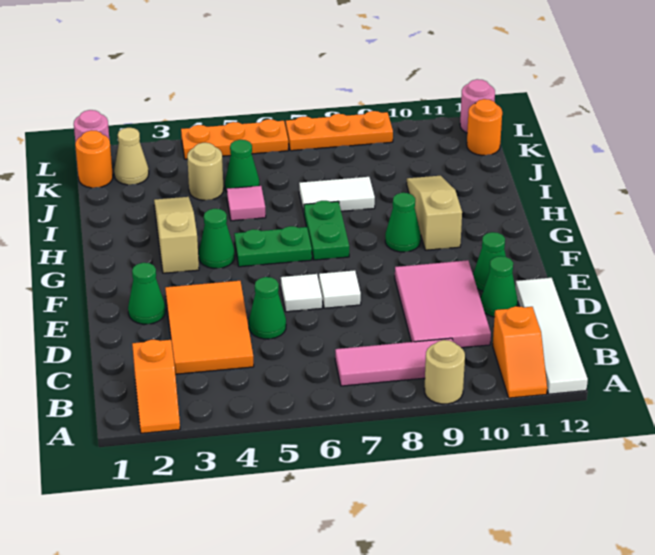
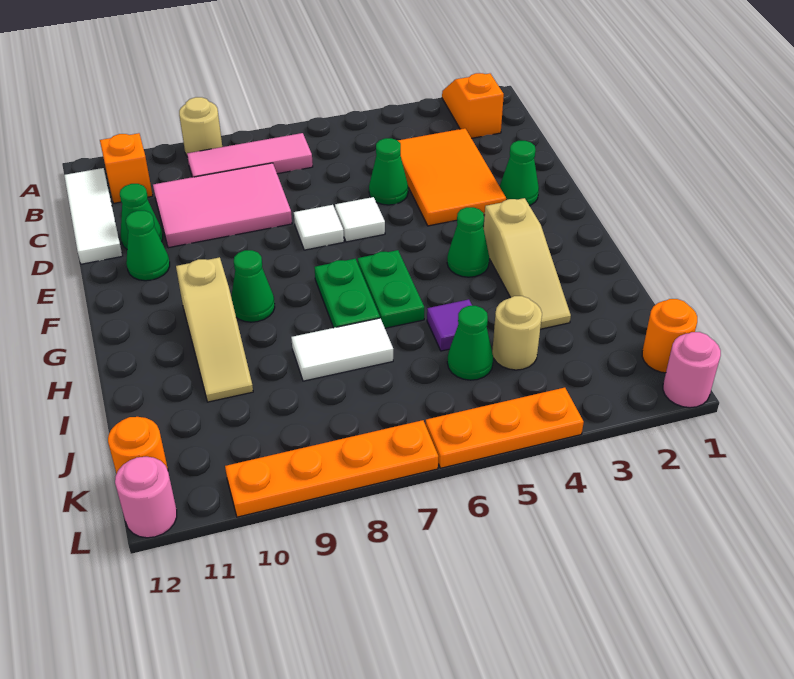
white tile A12:D12 level 1 -> white tile B12:D12 level 1
pink tile C9:E10 level 1 -> pink tile C8:D10 level 1
green plate G5:G6 level 1 -> green plate G6:H6 level 1
pink tile I5 level 1 -> purple tile I5 level 1
tan cone K2 level 1 -> none
orange plate L7:L9 level 1 -> orange plate L7:L10 level 1

